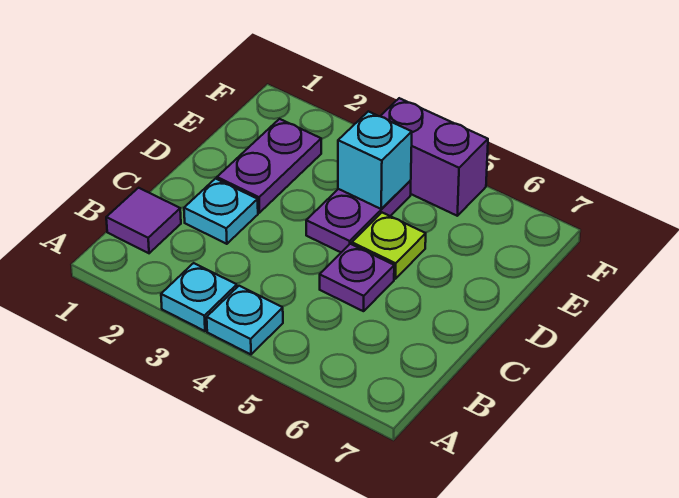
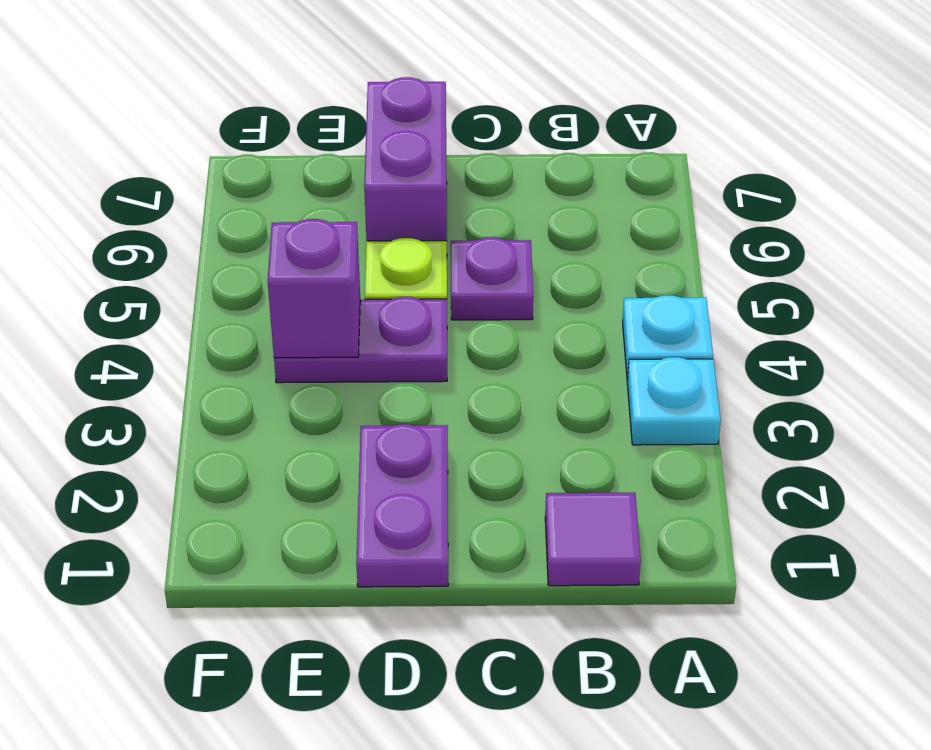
cyan plate C2 level 1 -> none
purple plate D2:E2 level 1 -> purple plate D1:D2 level 1
cyan brick E4 level 2 -> purple brick E4 level 2
purple brick F4:F5 level 1 -> purple brick D6:D7 level 1

